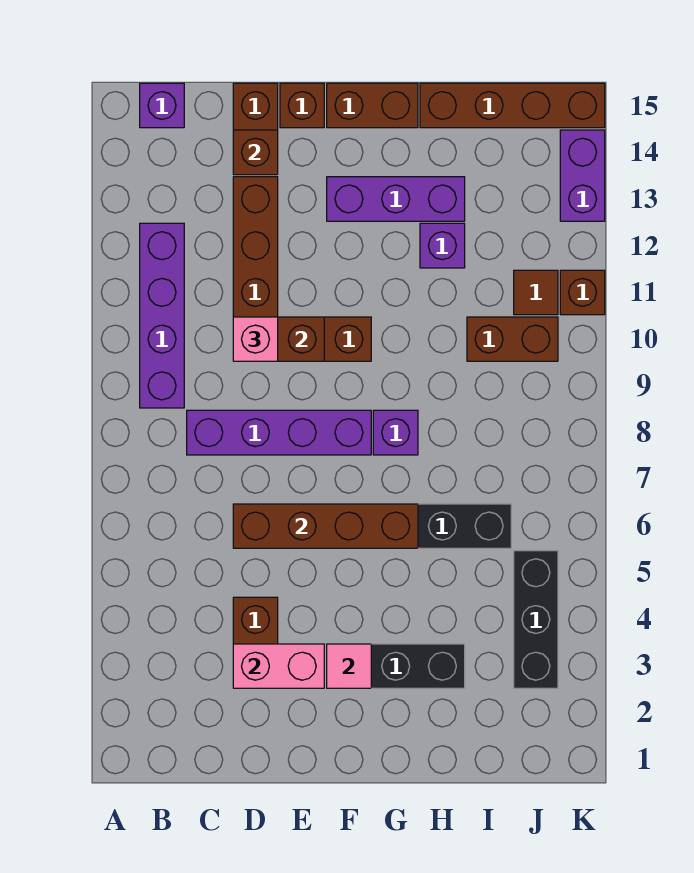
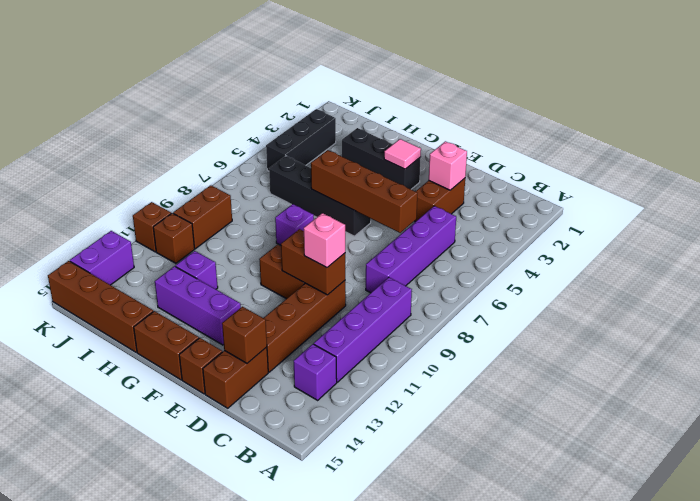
purple brick B15 level 1 -> purple brick B13 level 1
purple brick C8:F8 level 1 -> purple brick C5:C8 level 1
pink brick D3:E3 level 2 -> pink brick D3 level 2
brown brick I10:J10 level 1 -> brown brick J9:J10 level 1
brown tile J11 level 1 -> brown brick J11 level 1

